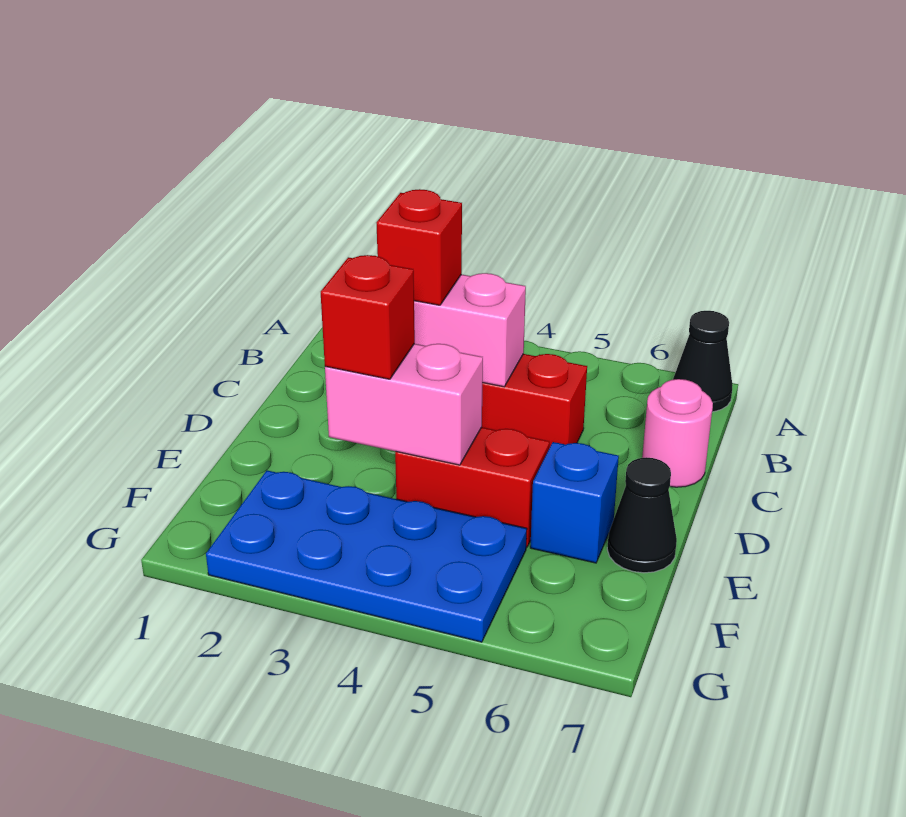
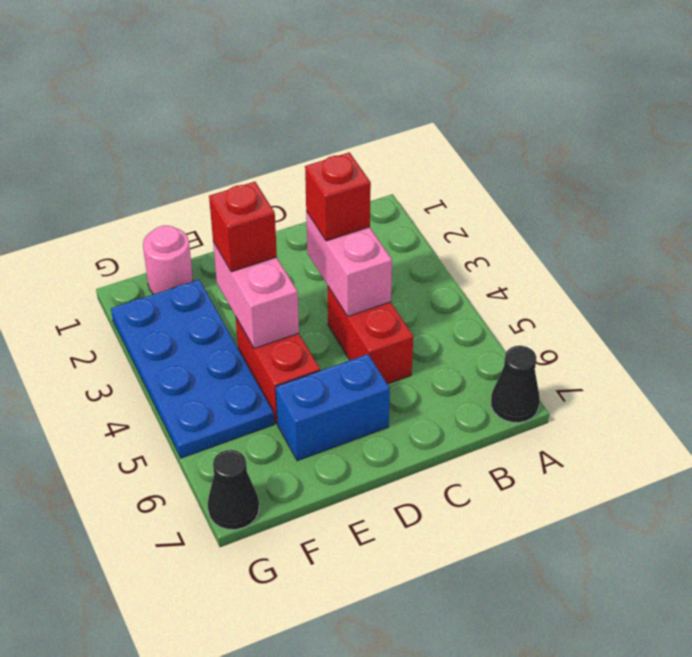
pink round brick C7 level 1 -> pink round brick F1 level 1
blue brick E6 level 1 -> blue brick D6:E6 level 1
black cone E7 level 1 -> black cone G7 level 1

